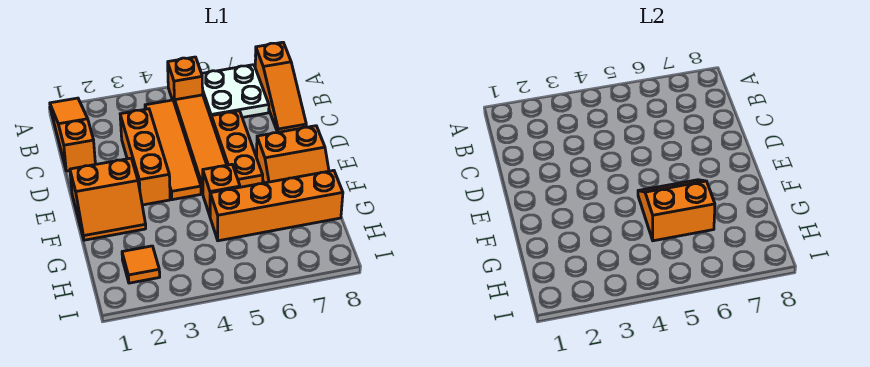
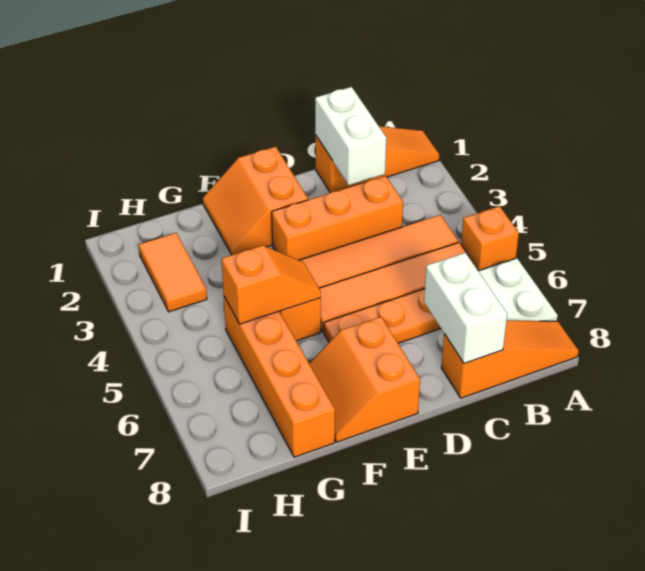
orange slope A8:C8 level 1 top A -> orange slope A8:C8 level 1 top C
none -> white brick C1:C2 level 2
none -> white brick C7:C8 level 2
orange slope F5:G6 level 2 top G -> orange slope F5:G5 level 2 top G
orange tile H2 level 1 -> orange tile H2:H3 level 1

